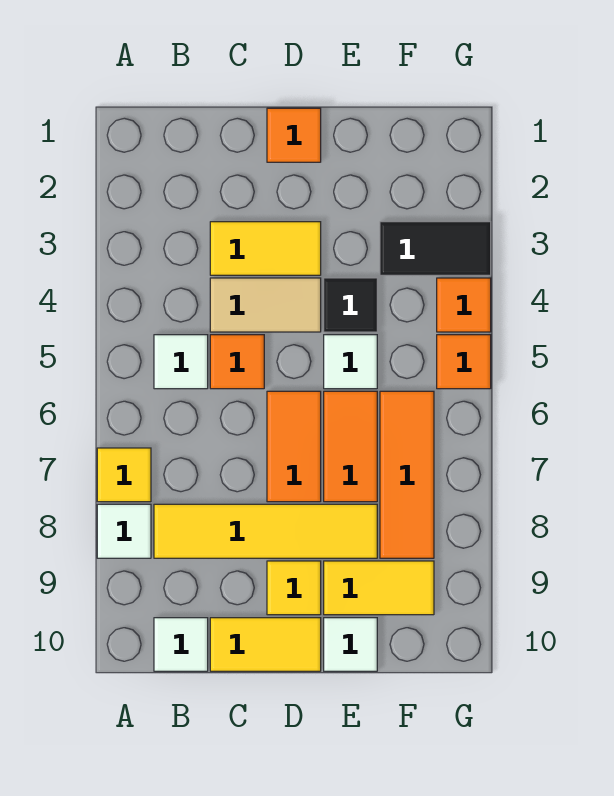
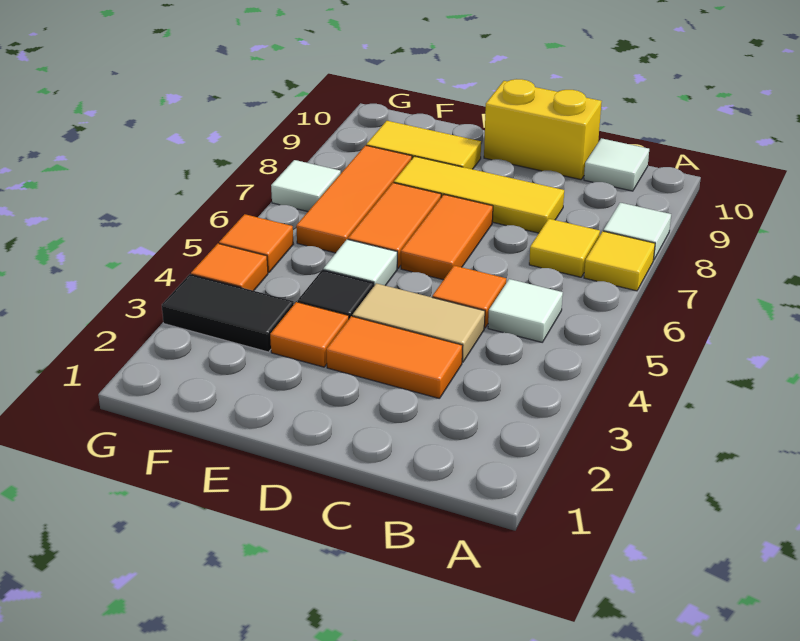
yellow tile B8:E8 level 1 -> yellow tile C8:E8 level 1
yellow tile C3:D3 level 1 -> orange tile C3:D3 level 1
yellow tile C10:D10 level 1 -> yellow brick C10:D10 level 1
orange tile D1 level 1 -> orange tile E3 level 1
yellow tile D9 level 1 -> yellow tile B7 level 1
white tile E10 level 1 -> white tile G7 level 1

